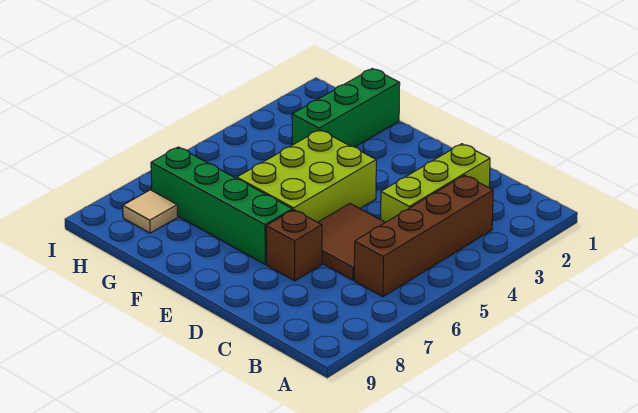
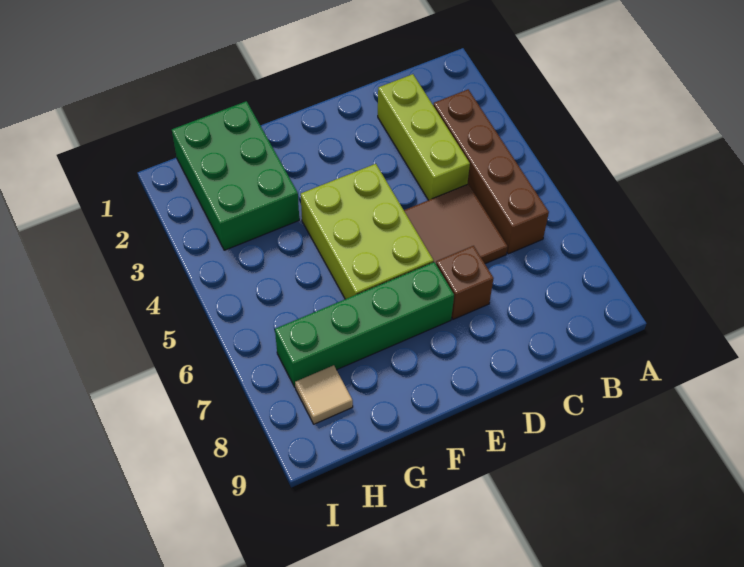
green brick G1:G3 level 1 -> green brick G1:H3 level 1

